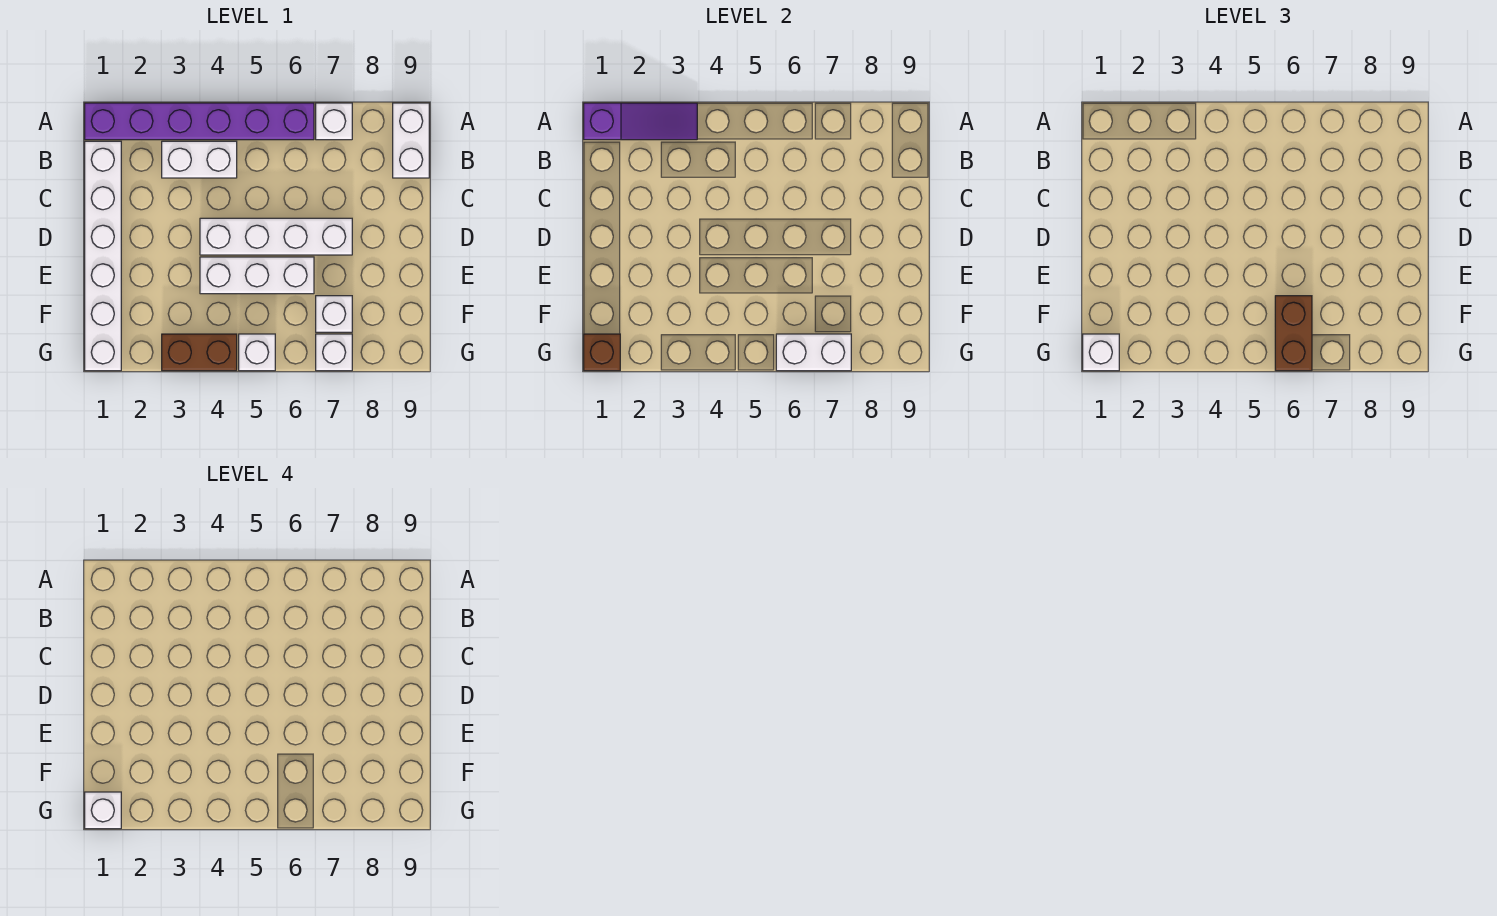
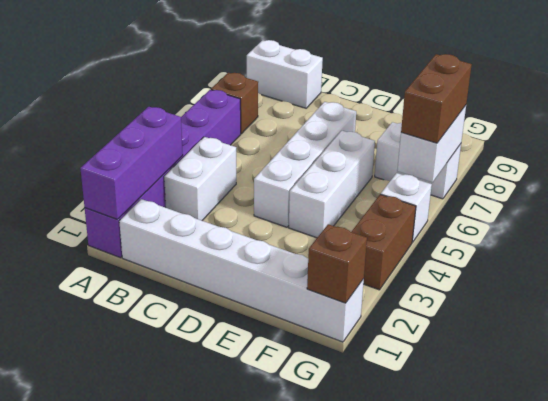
purple slope A1:A3 level 2 top 1 -> purple brick A1:A3 level 2
white brick A7 level 1 -> brown brick A7 level 1
brown brick F6:G6 level 3 -> brown brick G6:G7 level 3
white brick G1 level 3 -> none
white brick G1 level 4 -> none

